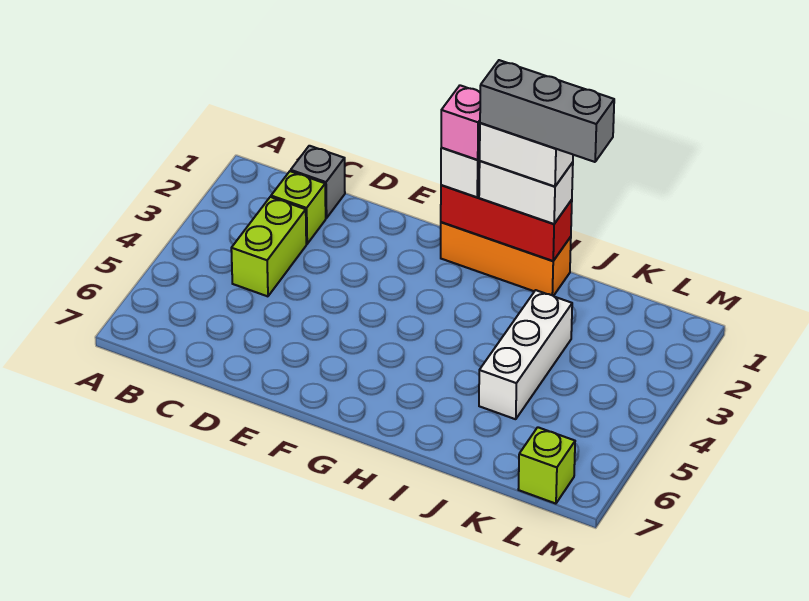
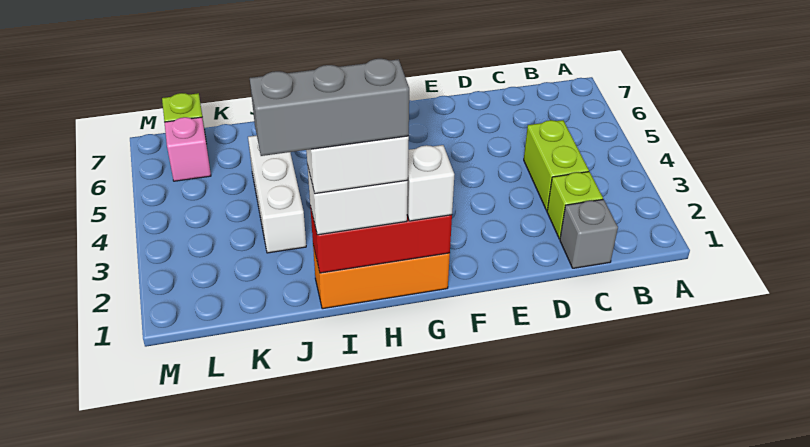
pink brick G1 level 4 -> pink brick L6 level 1

